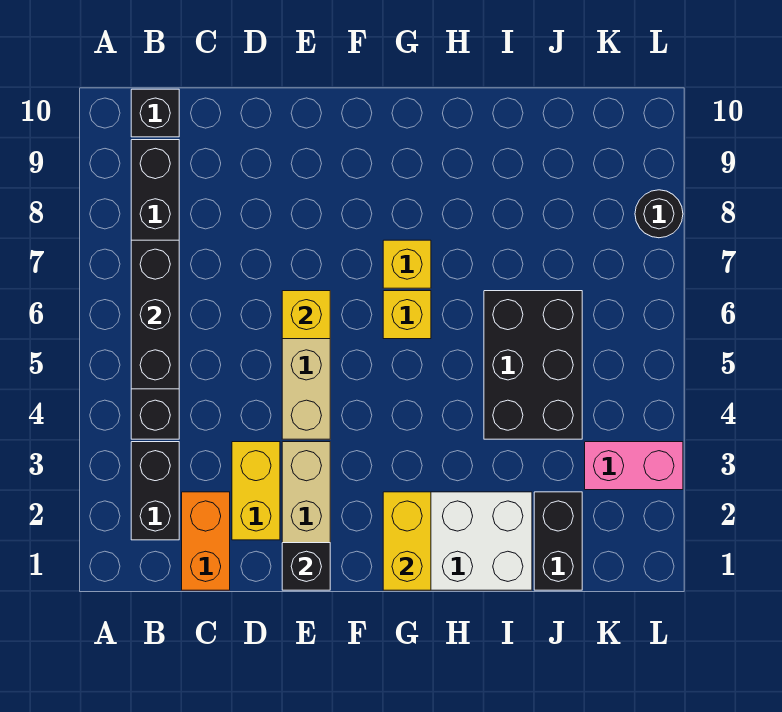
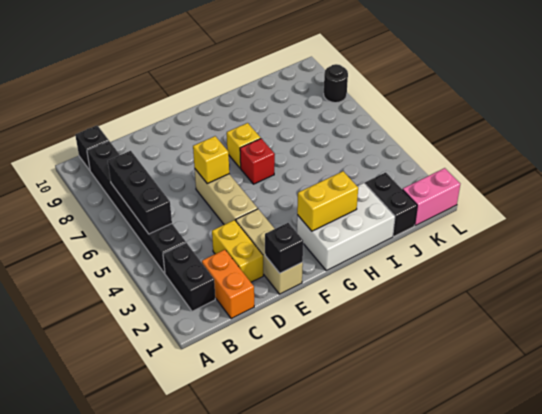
yellow brick G1:G2 level 2 -> yellow brick G2:H2 level 2
yellow brick G6 level 1 -> red brick G6 level 1
black brick I4:J6 level 1 -> none
pink brick K3:L3 level 1 -> pink brick K1:L1 level 1

